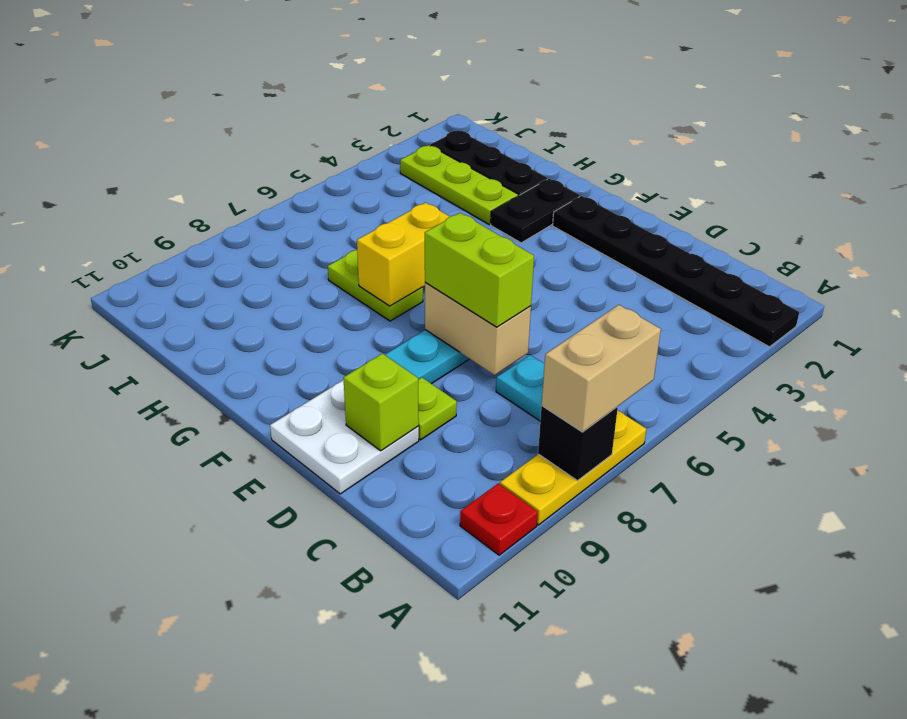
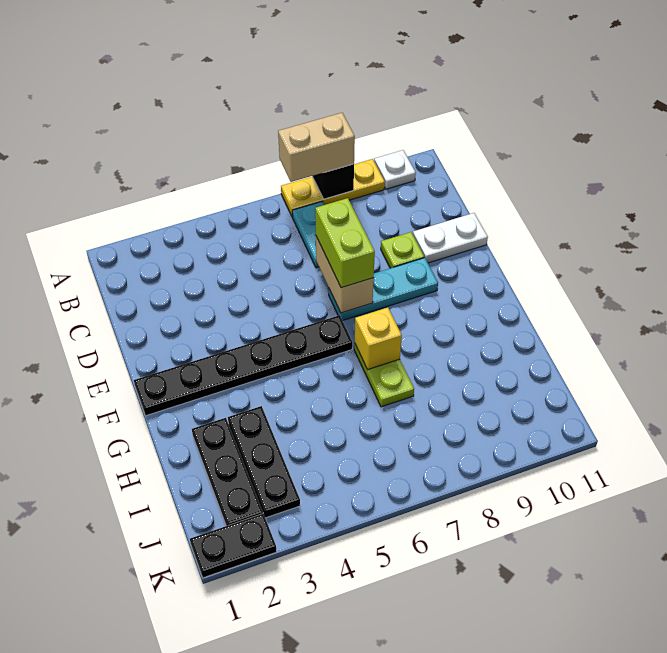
black plate A2:F2 level 1 -> black plate F1:F6 level 1
red plate A10 level 1 -> white plate A10 level 1
white plate D10:E11 level 1 -> white plate D10:D11 level 1
lime brick D10 level 2 -> none
black plate G2:G3 level 1 -> black plate K1:K2 level 1
yellow brick G6:G7 level 2 -> yellow brick G7 level 2
lime plate H3:J3 level 1 -> black plate H3:J3 level 1

